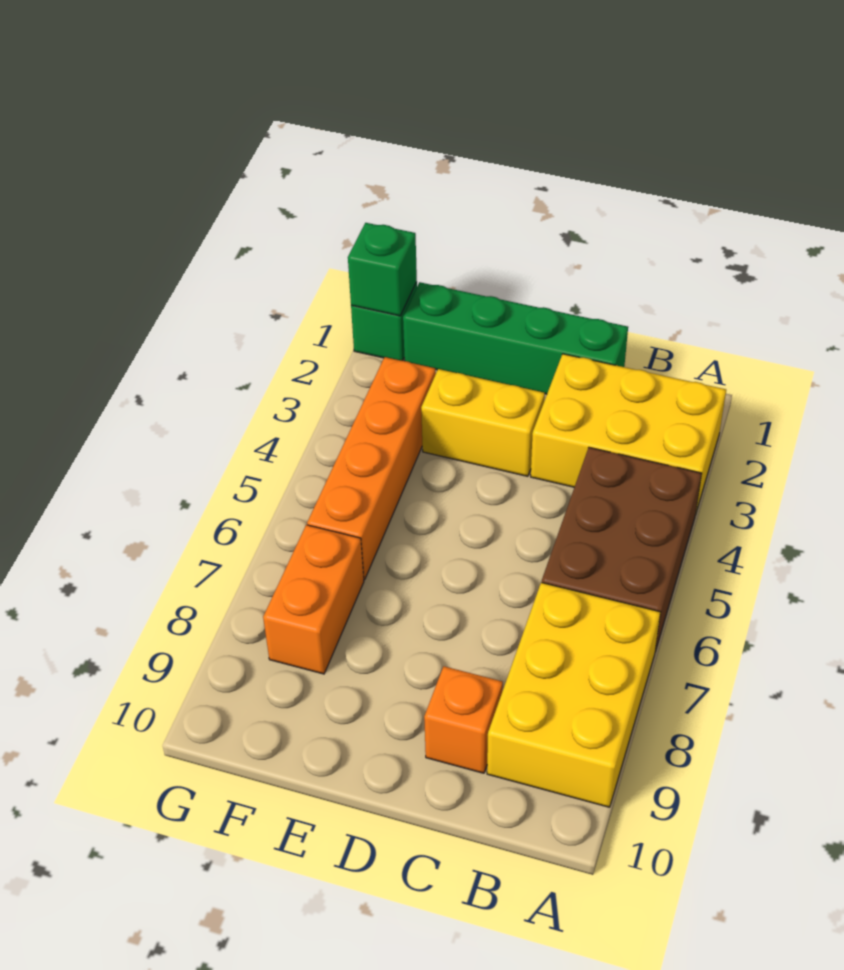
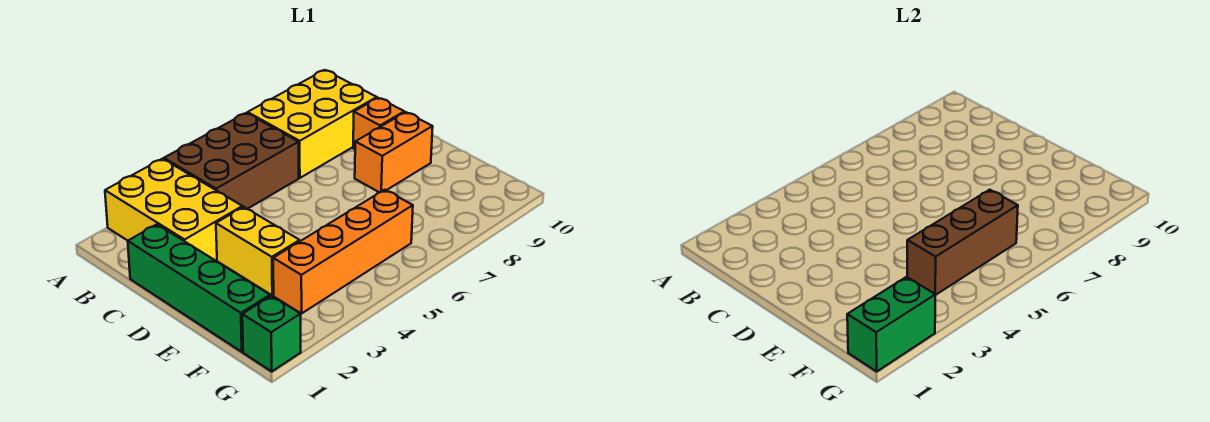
none -> brown brick F4:F6 level 2
orange brick F7:F8 level 1 -> orange brick D8:D9 level 1
green brick G1 level 2 -> green brick G1:G2 level 2

